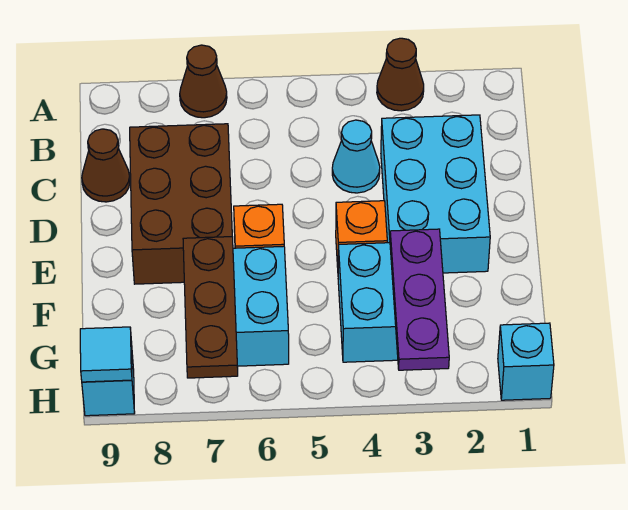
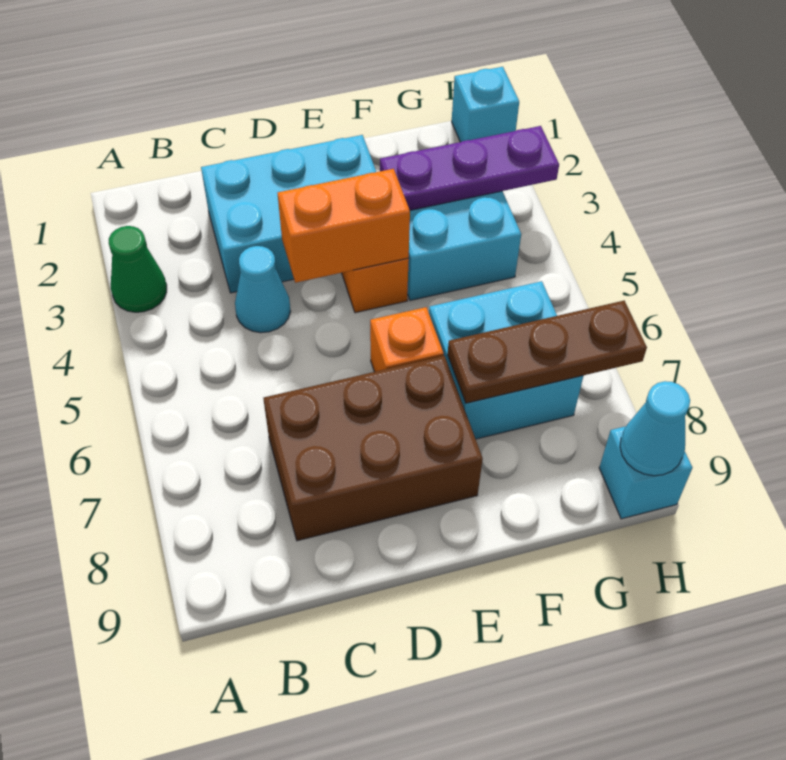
brown cone A3 level 1 -> green cone A3 level 1
brown cone A7 level 1 -> none
brown cone C9 level 1 -> none
none -> orange brick D4:E4 level 2
cyan tile H9 level 2 -> cyan cone H9 level 2

